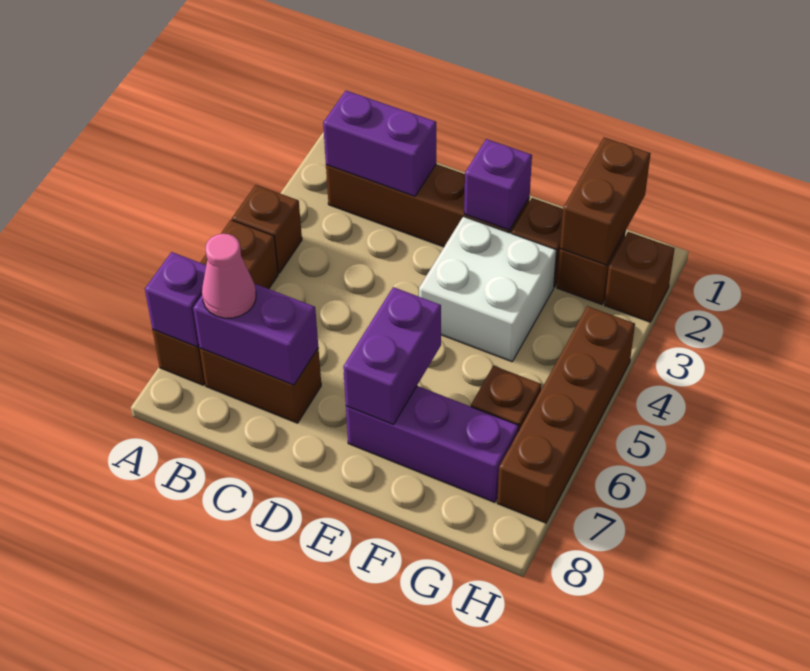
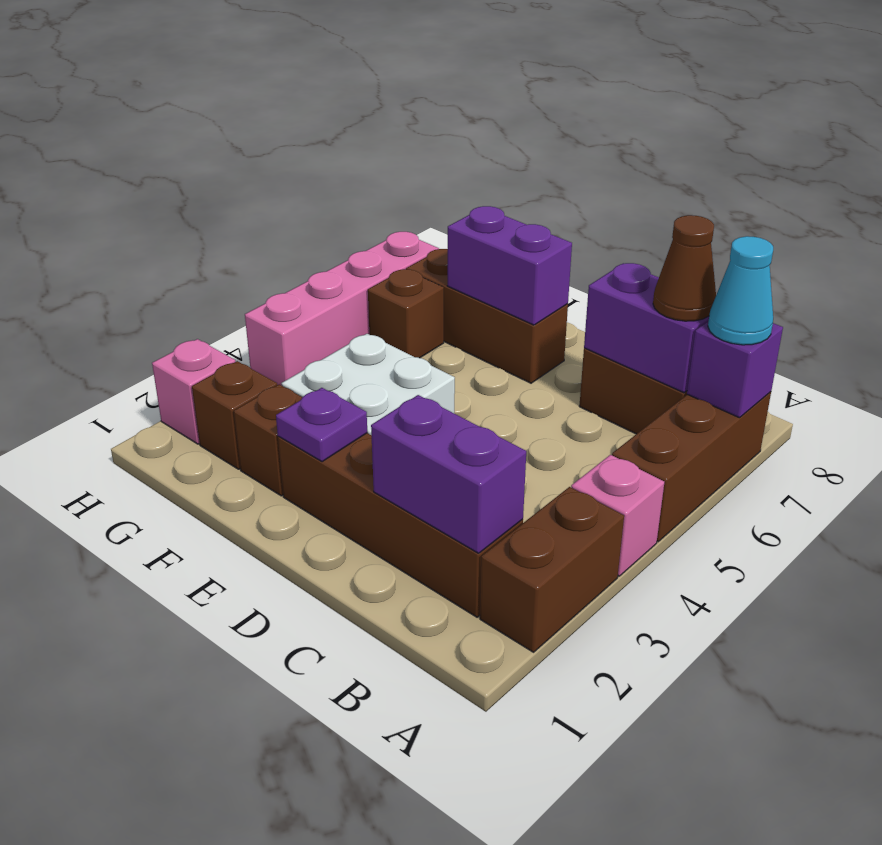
brown brick A4 level 1 -> pink brick A4 level 1
none -> cyan cone A7 level 3
pink cone B7 level 3 -> brown cone B7 level 3
purple brick E2 level 2 -> purple plate E2 level 2
purple brick E6:E7 level 2 -> purple brick E7:F7 level 2
purple brick E7:G7 level 1 -> brown brick E7:G7 level 1
brown brick G1:G2 level 2 -> brown brick A2:A3 level 1
brown brick H2 level 1 -> pink brick H2 level 1
brown brick H4:H7 level 1 -> pink brick H4:H7 level 1

